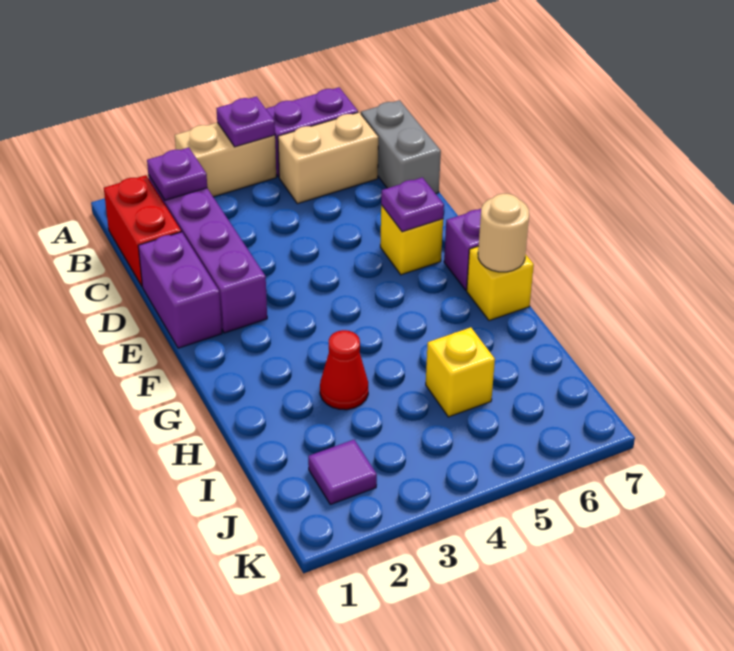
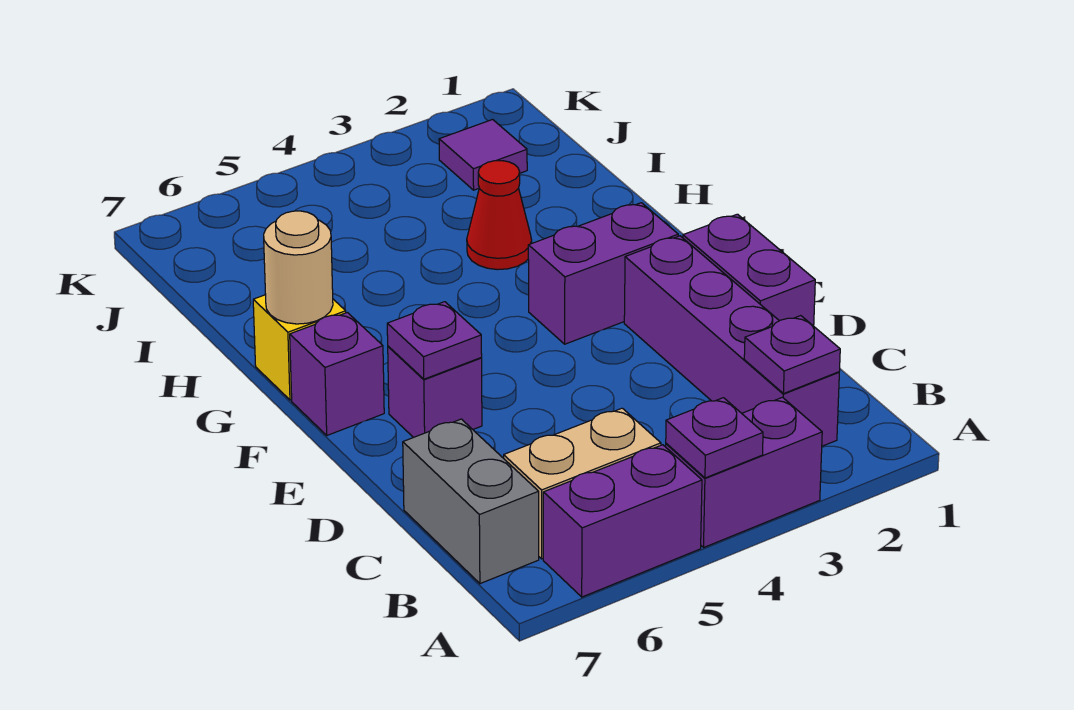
tan brick A3:A4 level 1 -> purple brick A3:A4 level 1
red brick B1:C1 level 1 -> none
yellow brick E6 level 1 -> purple brick E6 level 1
none -> purple brick F2:F3 level 1
yellow brick I5 level 1 -> none

